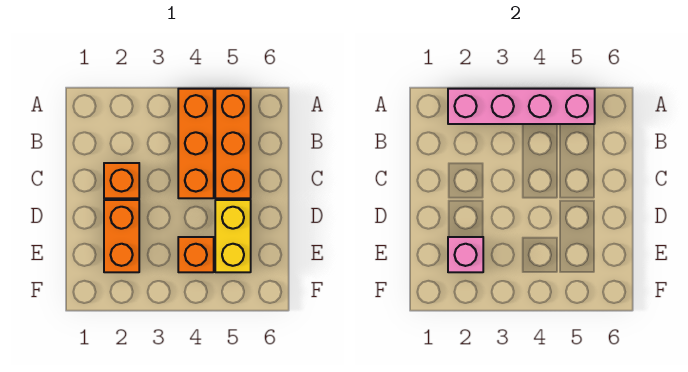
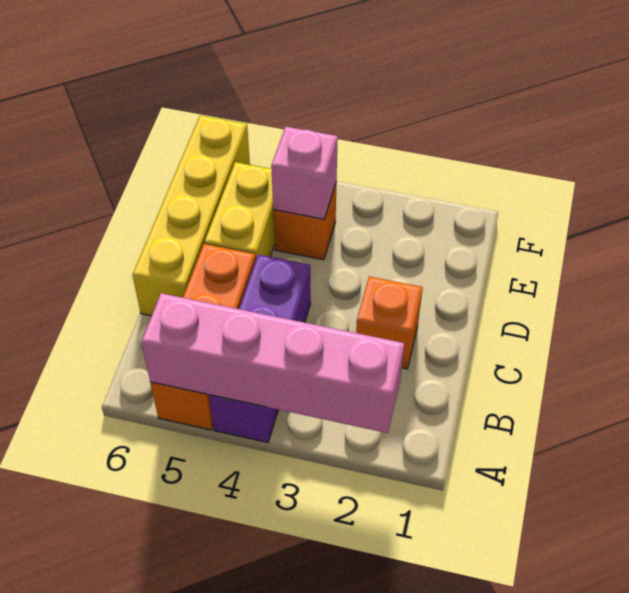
orange brick A4:C4 level 1 -> purple brick A4:C4 level 1
none -> yellow brick C6:F6 level 1
orange brick D2:E2 level 1 -> none
pink brick E2 level 2 -> pink brick E4 level 2

